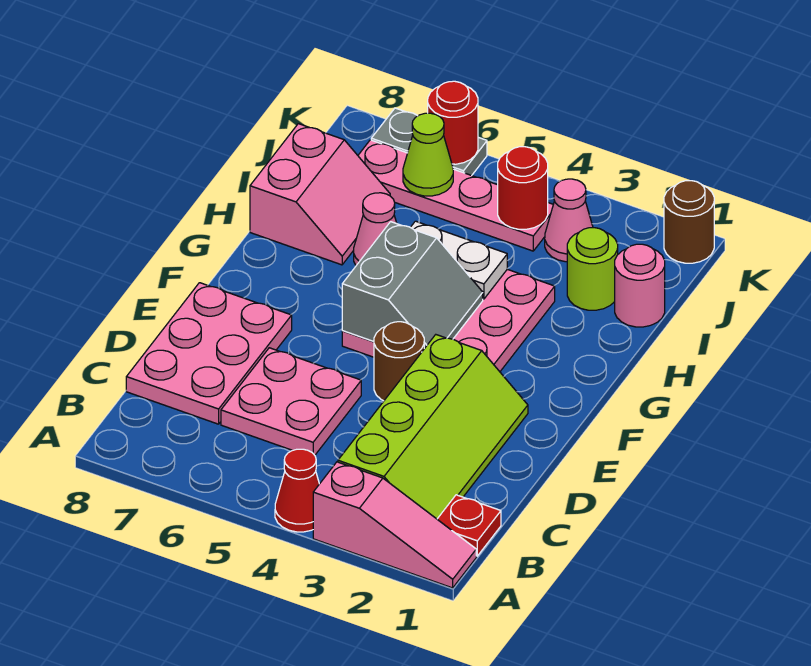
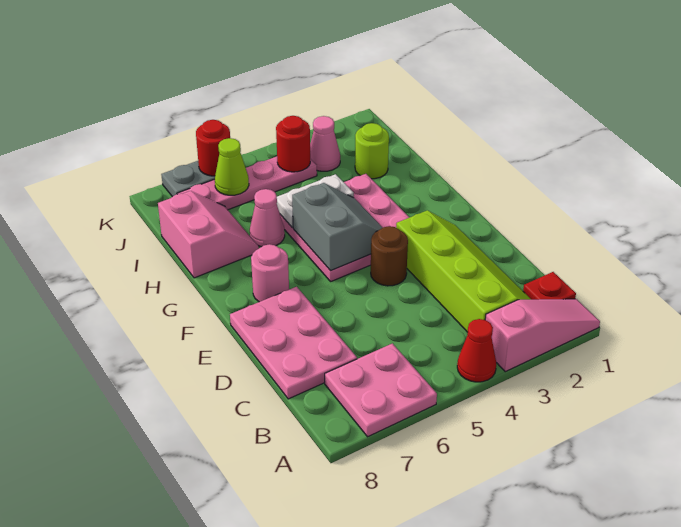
pink plate C5:D6 level 1 -> pink plate A6:B7 level 1
pink round brick I1 level 1 -> pink round brick F7 level 1
brown round brick K1 level 1 -> none

